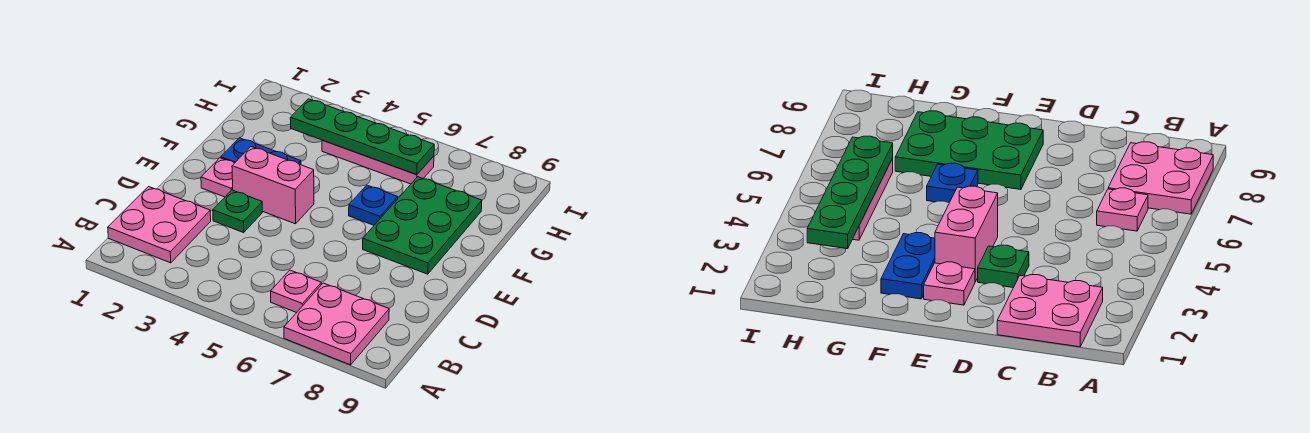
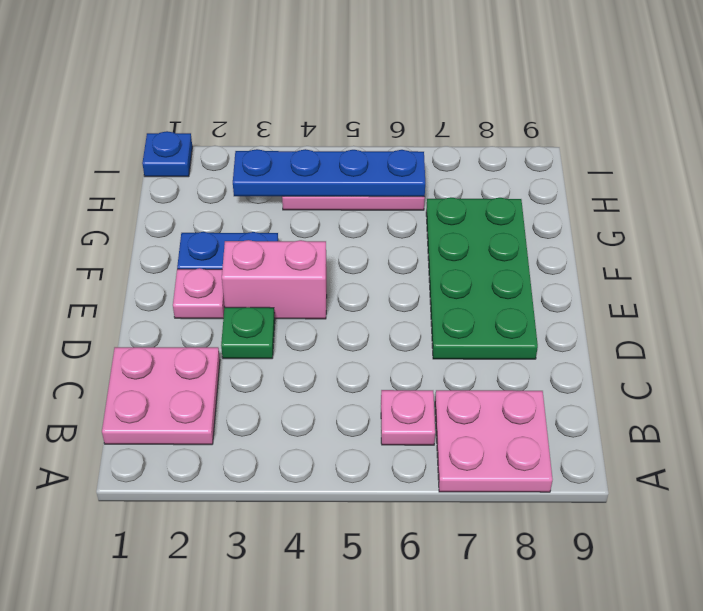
green plate E7:G8 level 1 -> green plate D7:G8 level 1
blue plate F6 level 1 -> blue plate I1 level 1
green plate H3:H6 level 2 -> blue plate H3:H6 level 2

